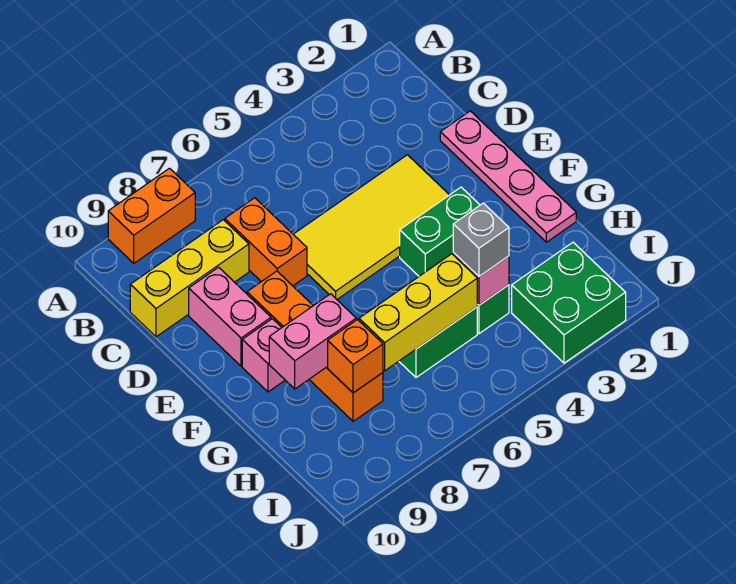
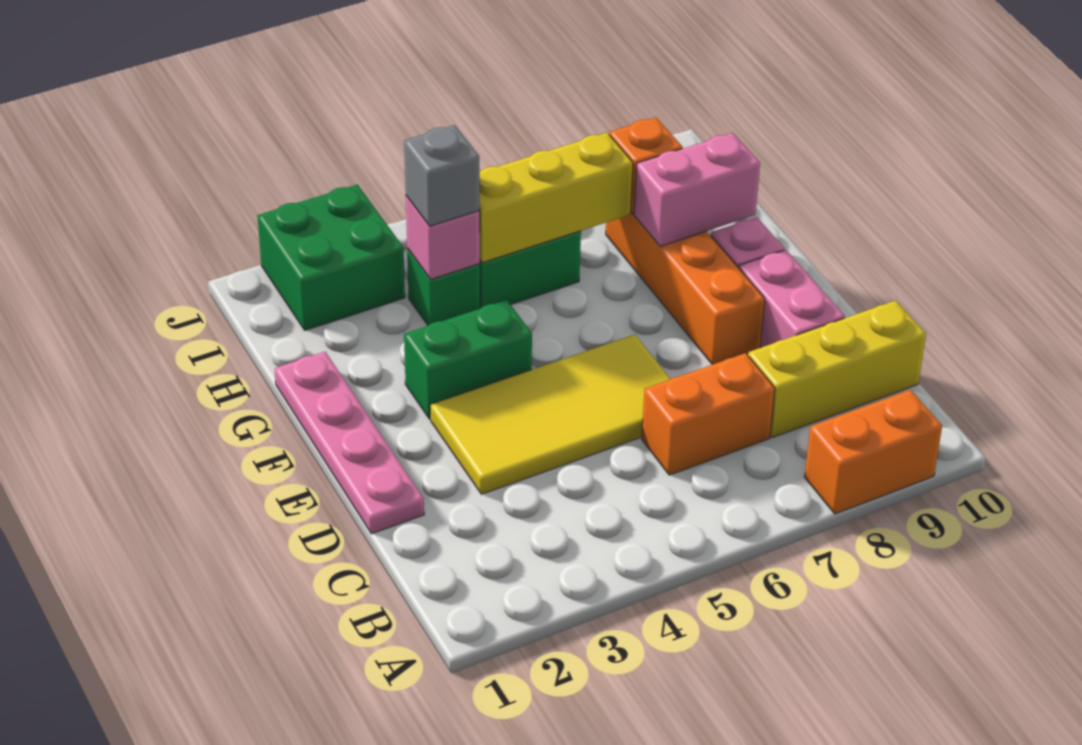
orange brick C7:D7 level 1 -> orange brick C6:C7 level 1

